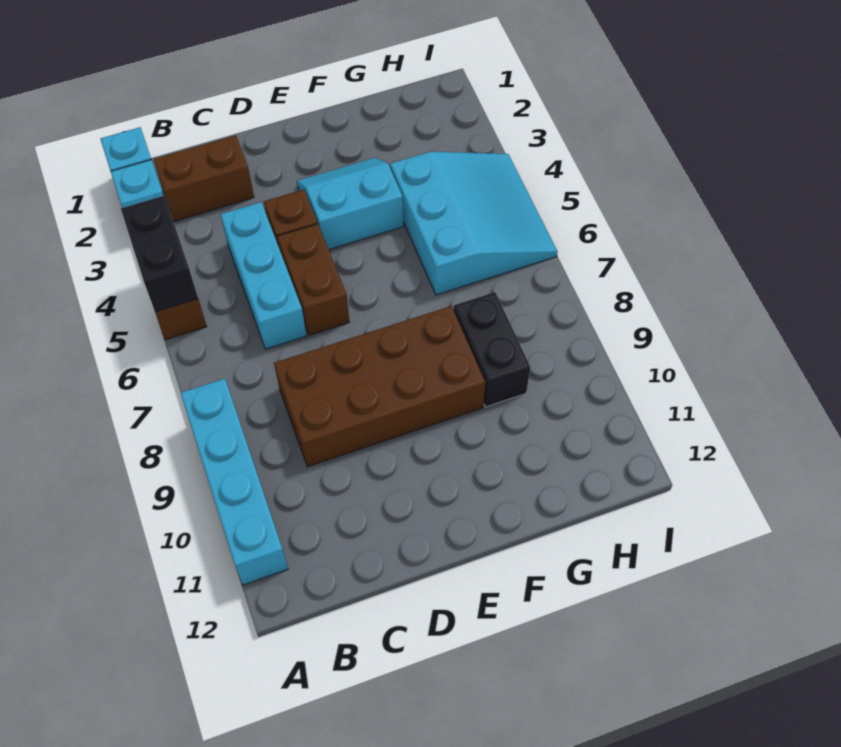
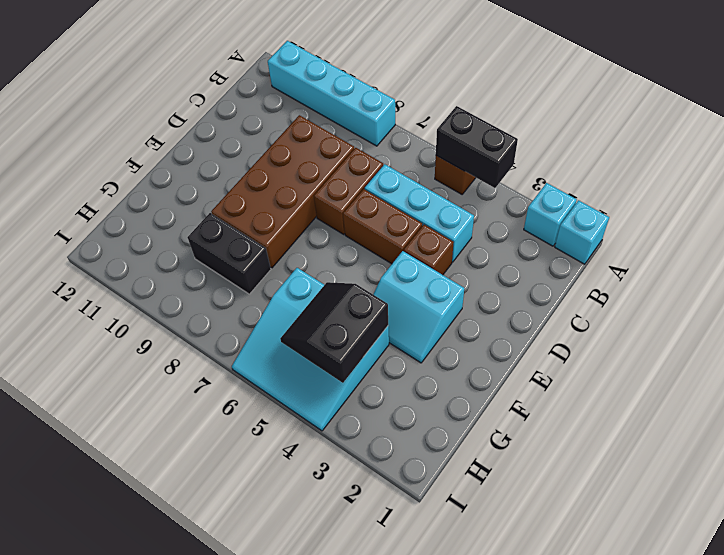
brown brick B2:C2 level 1 -> brown brick C7:D7 level 1
cyan slope E3:F4 level 1 top 4 -> cyan slope E3:F4 level 1 top E
none -> black slope G4:H5 level 2 top 4

